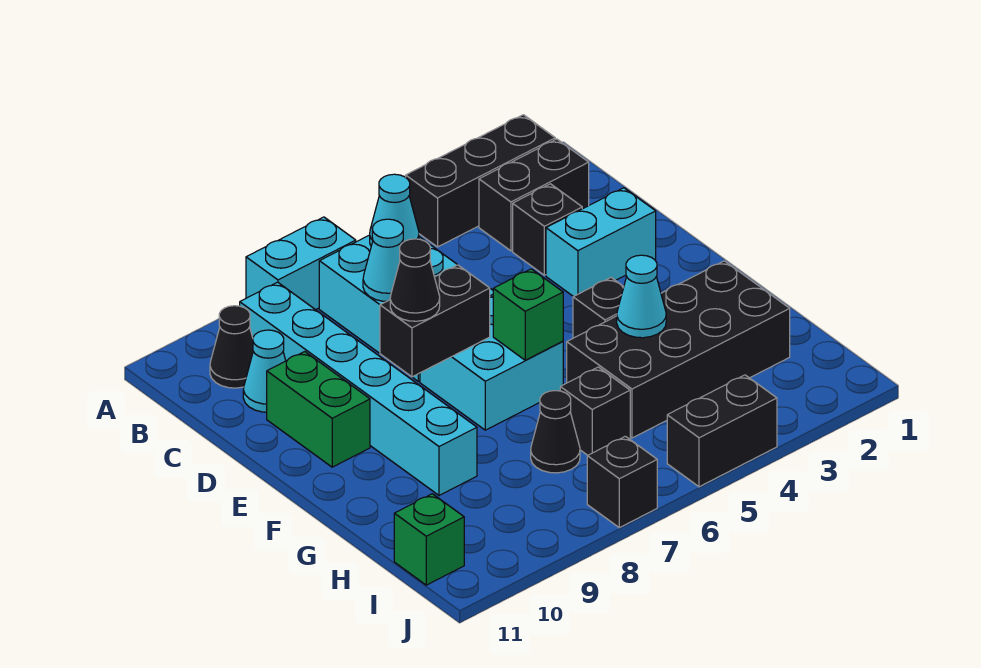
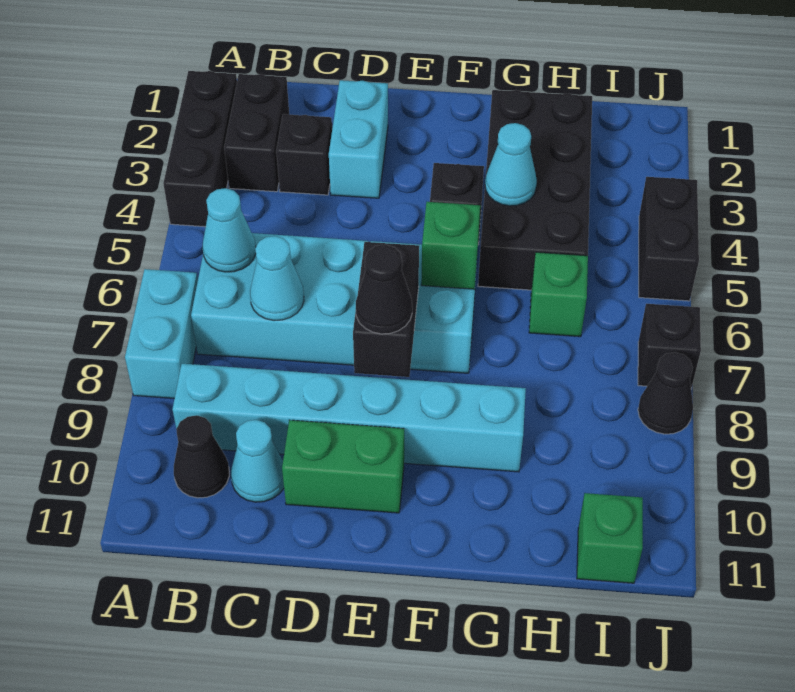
black brick H6 level 1 -> green brick H6 level 1
black cone H7 level 1 -> black cone J8 level 1

